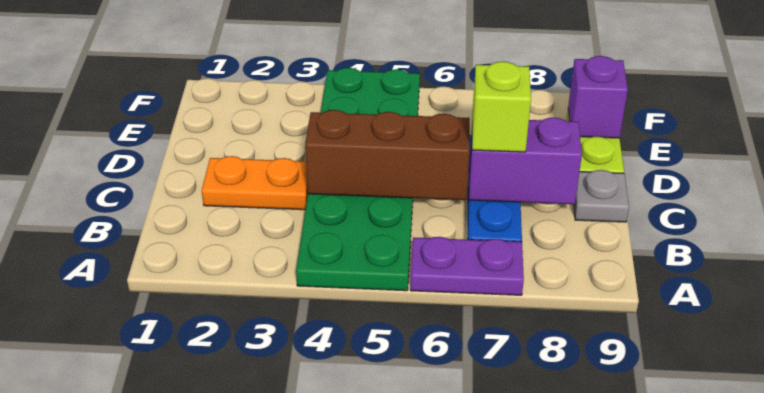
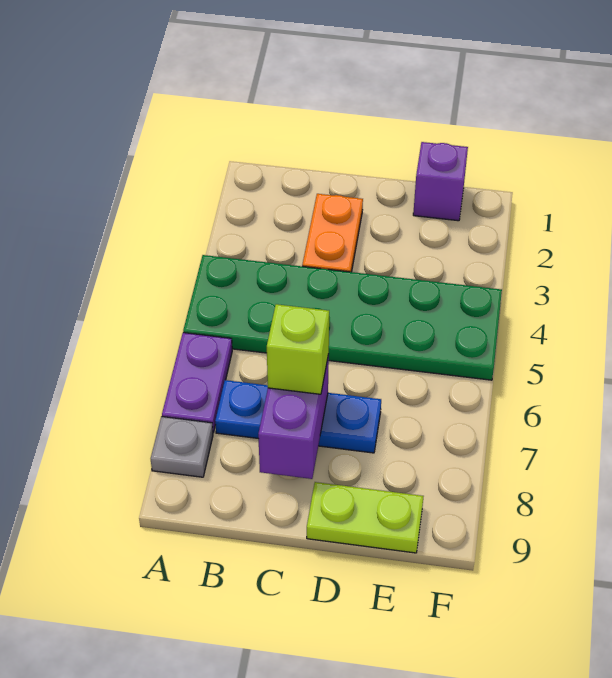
brown brick C4:C6 level 2 -> none
grey plate C9 level 1 -> grey plate A8 level 1
purple brick E9 level 2 -> purple brick E1 level 1

